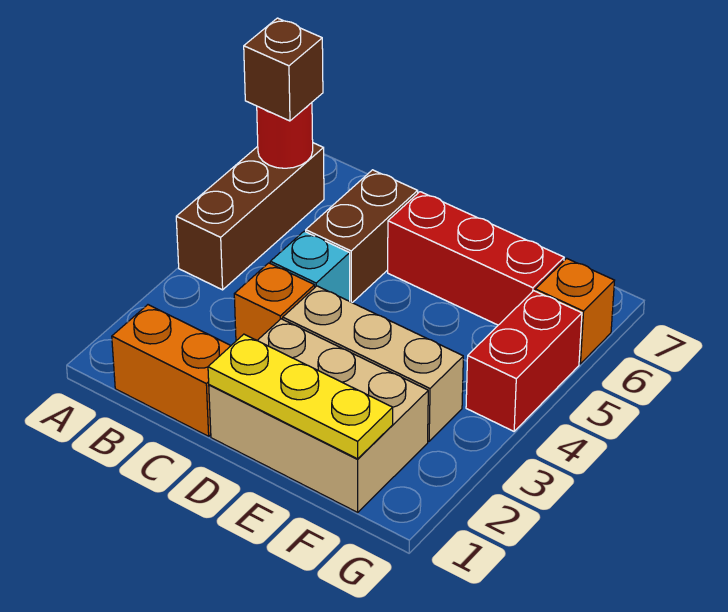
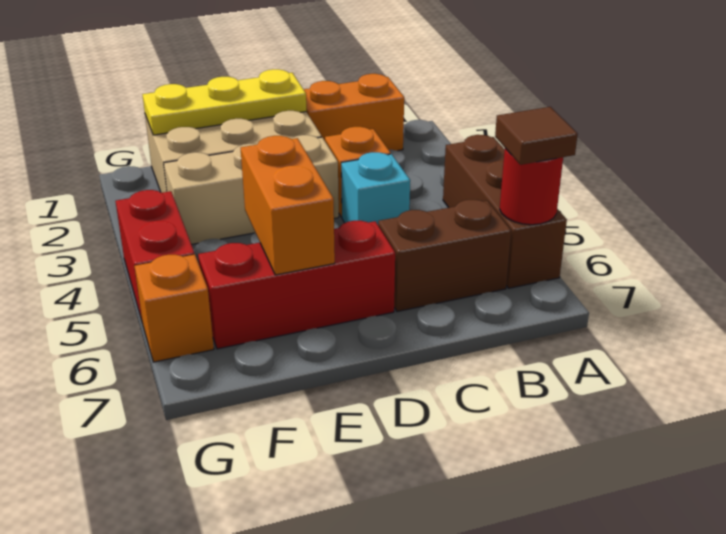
brown brick A6 level 3 -> brown tile A6 level 3
brown brick C5:C6 level 1 -> brown brick B6:C6 level 1
none -> orange brick E5:E6 level 2

